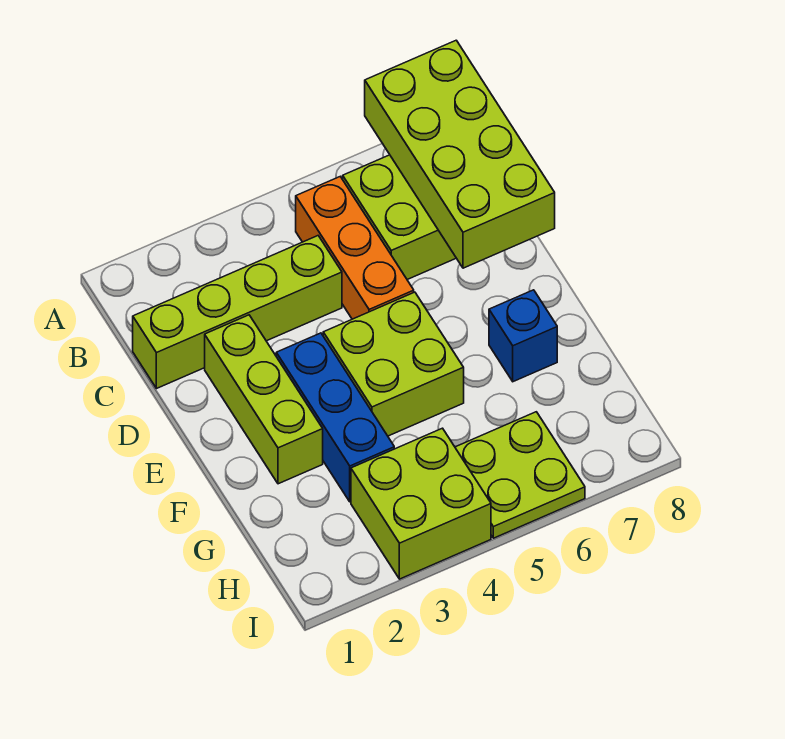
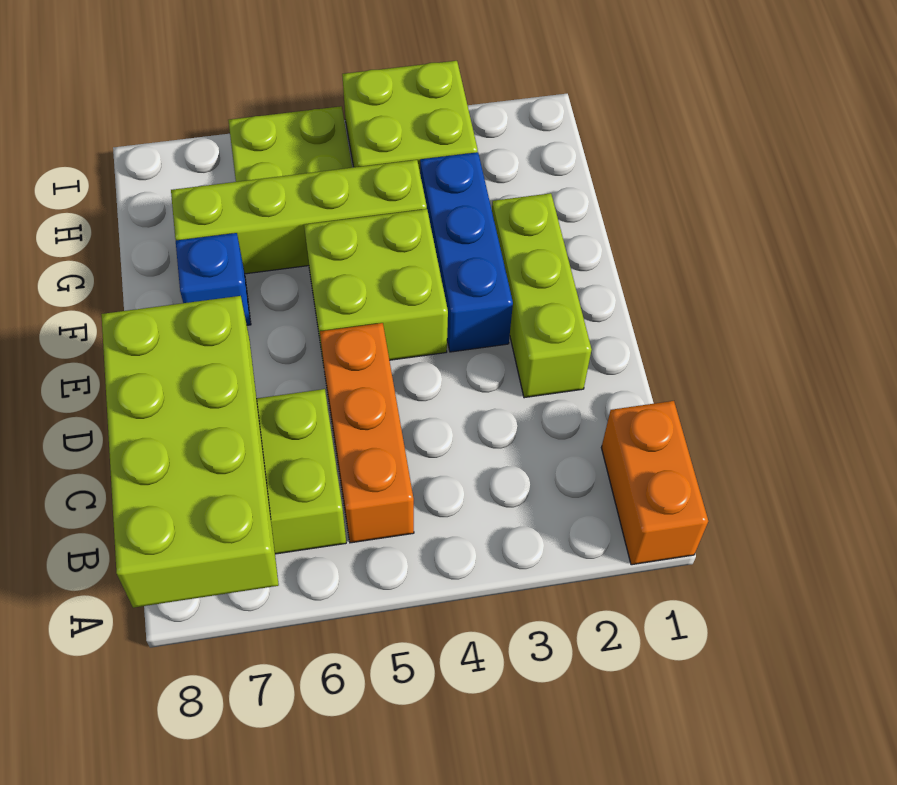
none -> orange brick A1:B1 level 1
lime brick C1:C4 level 1 -> lime brick G4:G7 level 1

